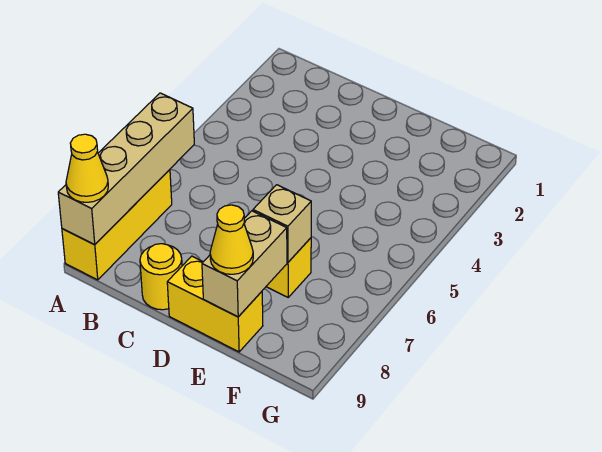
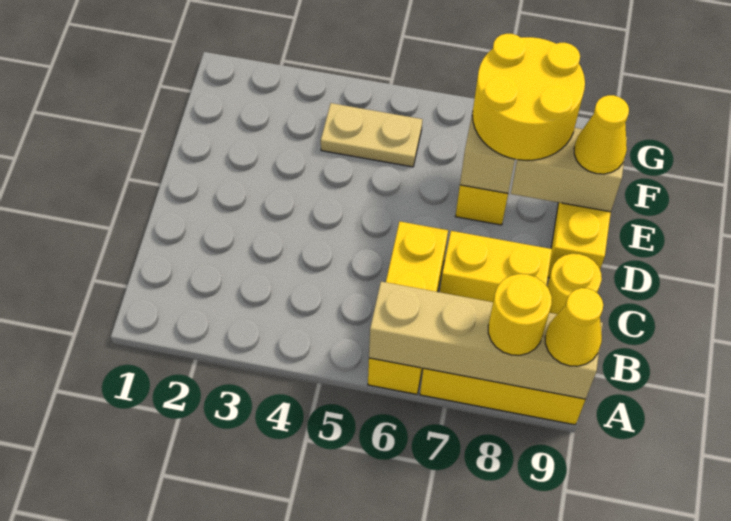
none -> yellow brick A6:C6 level 1
none -> yellow round brick A8 level 3
none -> yellow brick C7:C8 level 1
none -> yellow round brick E7:F8 level 3
none -> tan plate F4:F5 level 1

